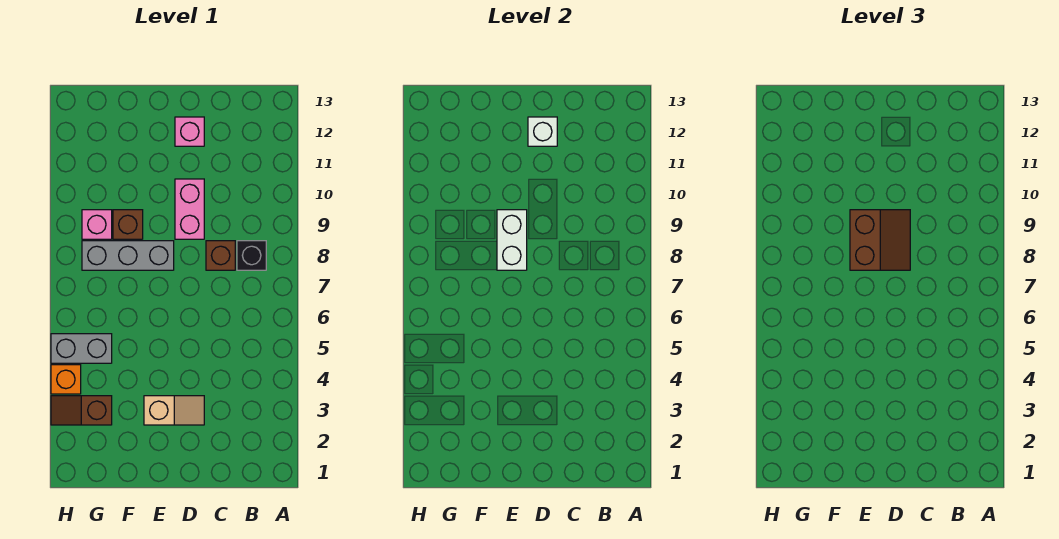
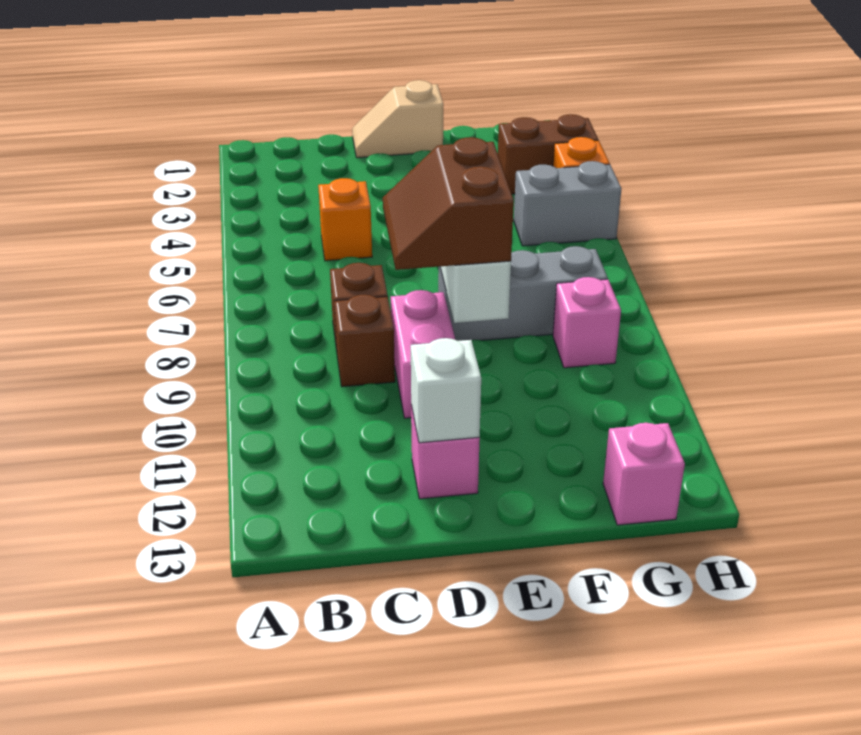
black brick B8 level 1 -> none
none -> orange brick C5 level 1
tan slope D3:E3 level 1 top E -> tan slope D1:E1 level 1 top E
brown brick F9 level 1 -> brown brick C9 level 1
brown slope G3:H3 level 1 top G -> brown brick G3:H3 level 1
none -> pink brick G13 level 1

